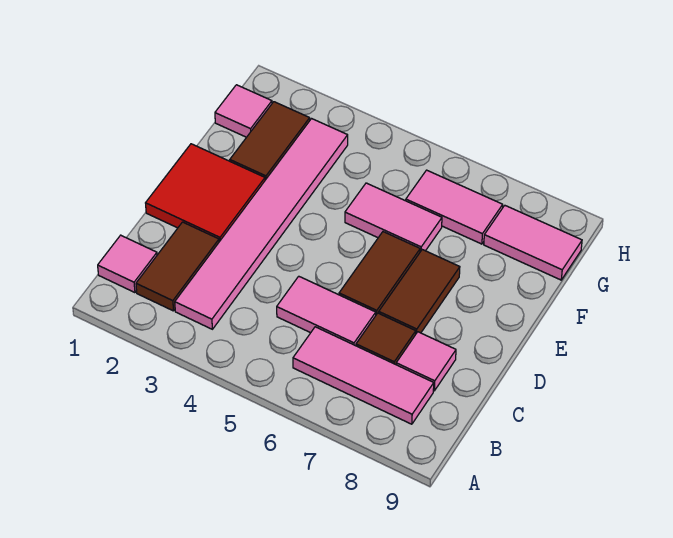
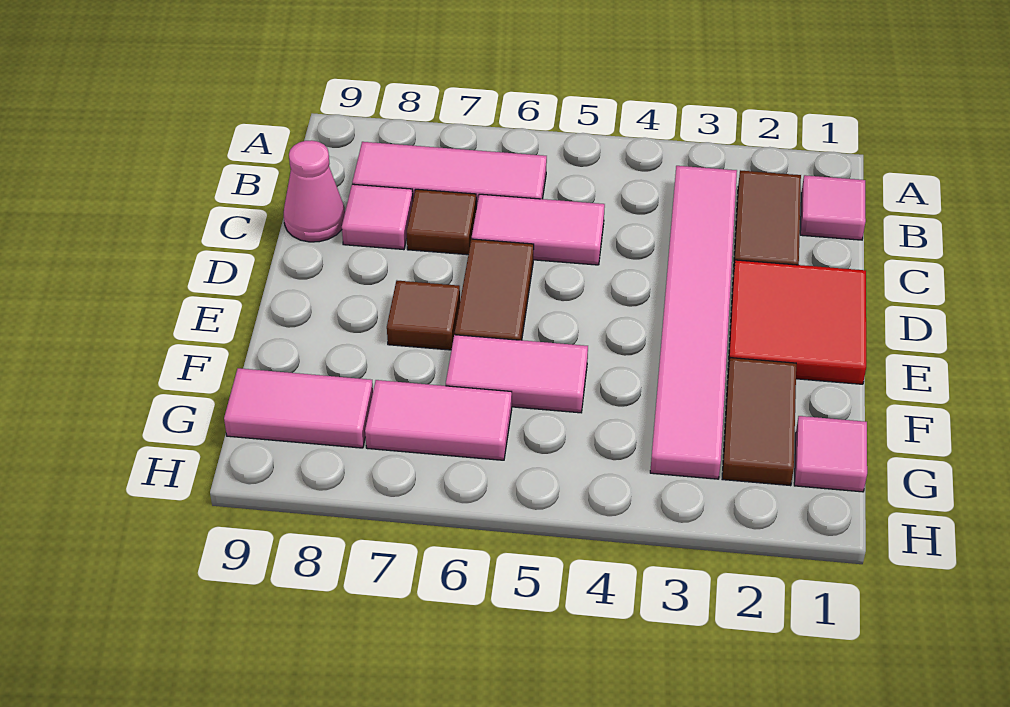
none -> pink cone C9 level 1
brown tile D7:E7 level 1 -> brown tile E7 level 1

